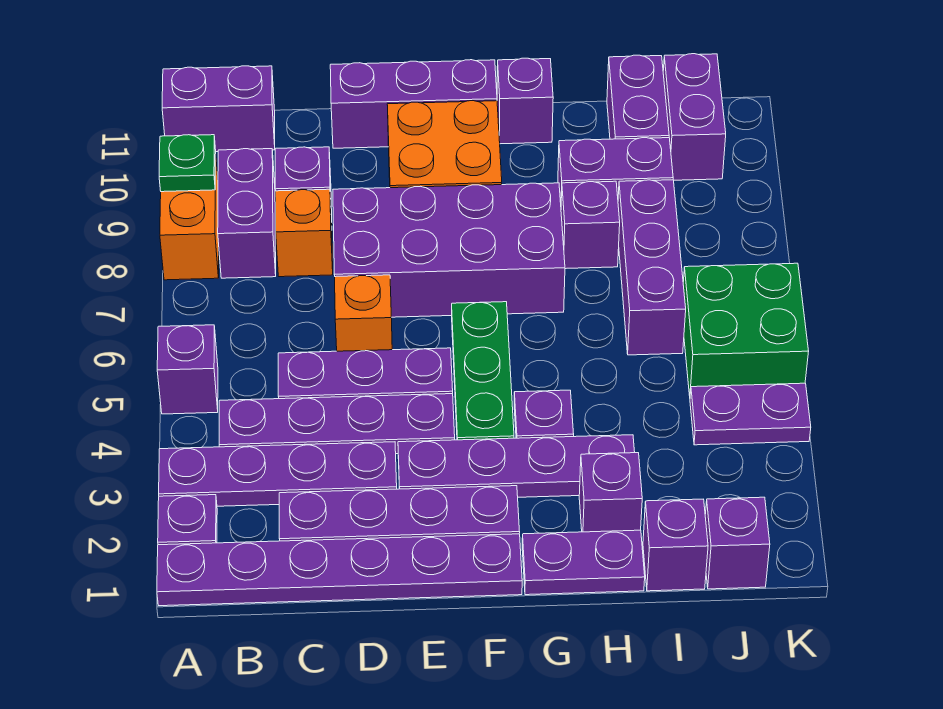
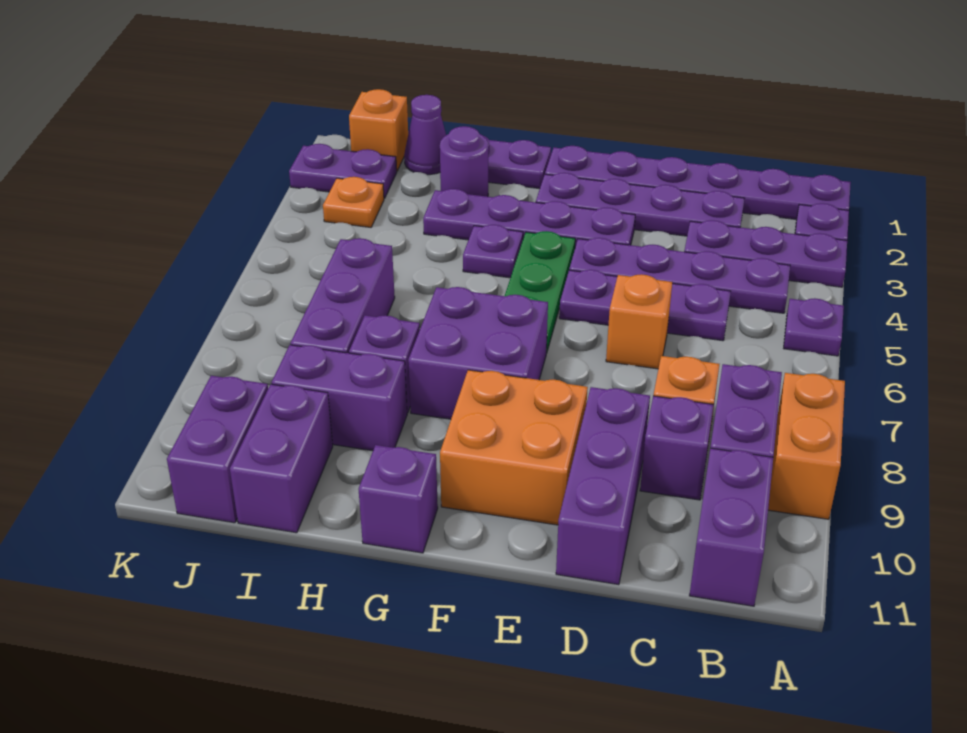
purple plate A3:D3 level 1 -> purple plate A3:C3 level 1
purple brick A5 level 1 -> purple plate A5 level 1
green plate A9 level 2 -> none
purple brick A11:B11 level 1 -> purple brick B10:B11 level 1
purple brick D7:G8 level 1 -> purple brick F7:G8 level 1
purple brick D11:F11 level 1 -> purple brick D9:D11 level 1
purple brick H2 level 1 -> purple round brick H2 level 1
purple brick I1 level 1 -> purple cone I1 level 1
purple brick J1 level 1 -> orange brick J1 level 1
none -> orange plate J3 level 1
purple plate J4:K4 level 1 -> purple plate J2:K2 level 1
green brick J5:K6 level 1 -> none

